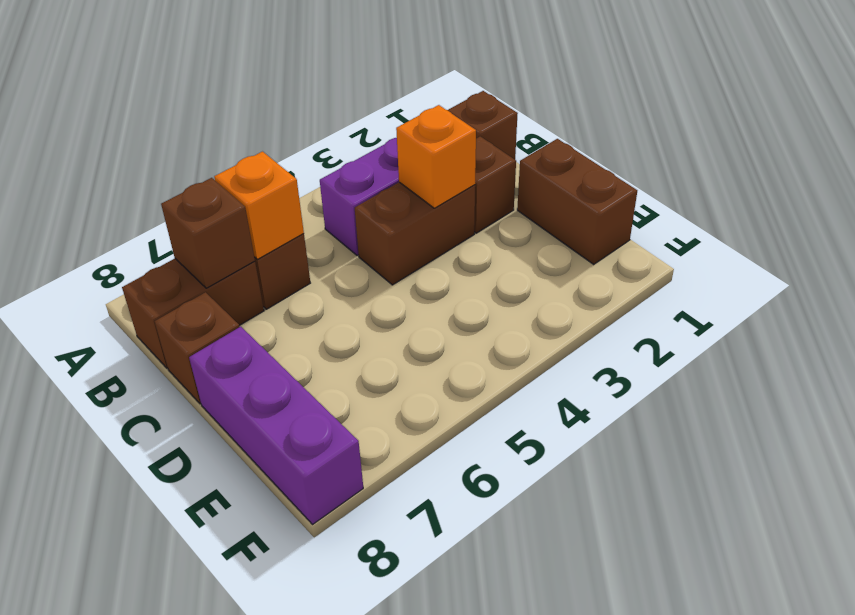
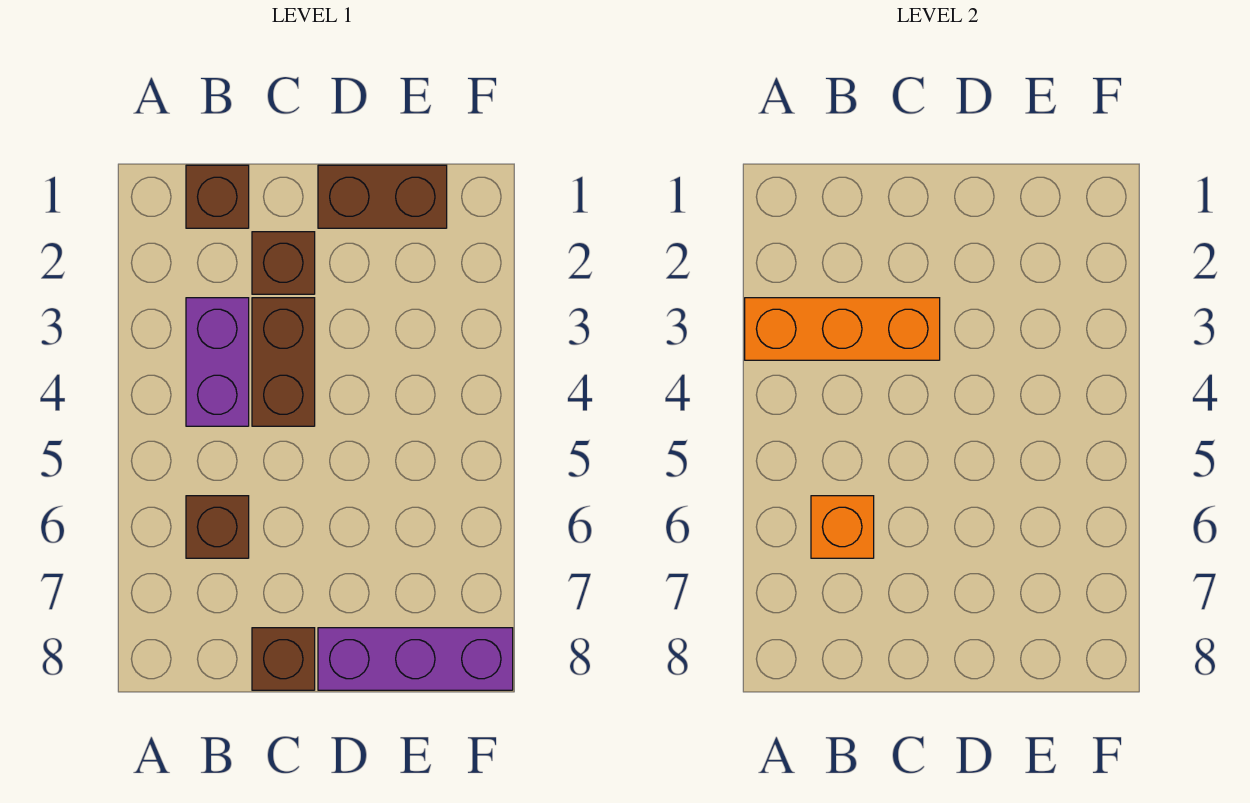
brown brick B7:B8 level 1 -> none
brown brick B7 level 2 -> none
orange brick C3 level 2 -> orange brick A3:C3 level 2

